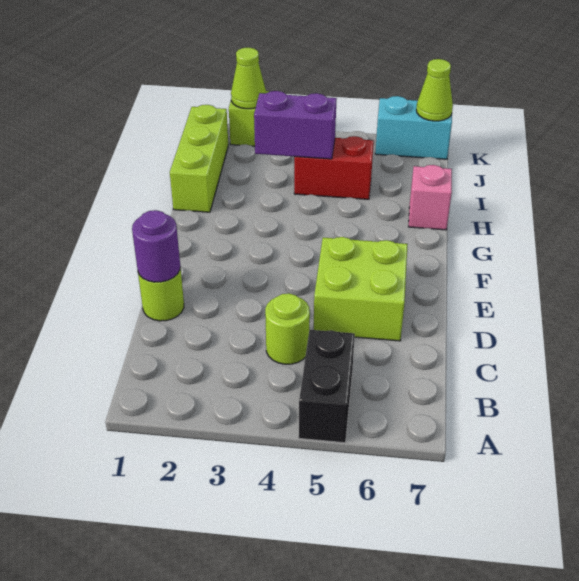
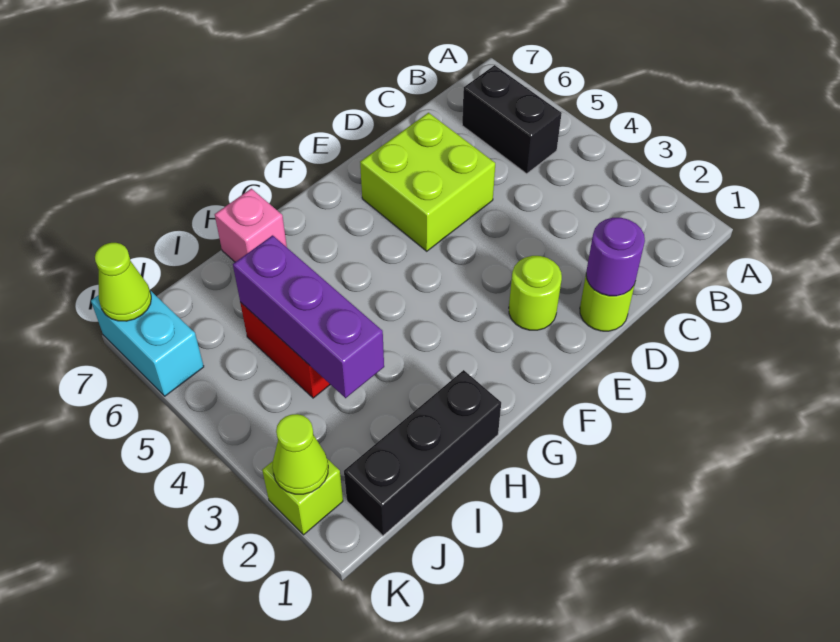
black brick A5:B5 level 1 -> black brick B5:B6 level 1
lime round brick C4 level 1 -> lime round brick E2 level 1
lime brick H1:J1 level 1 -> black brick H1:J1 level 1
purple brick I3:I4 level 2 -> purple brick I3:I5 level 2

